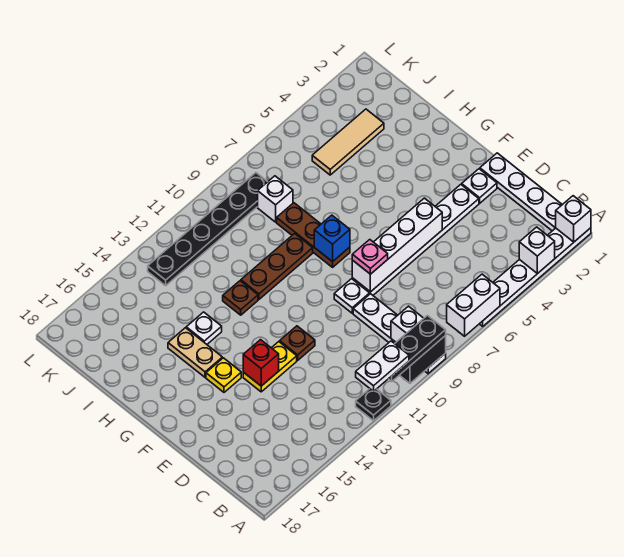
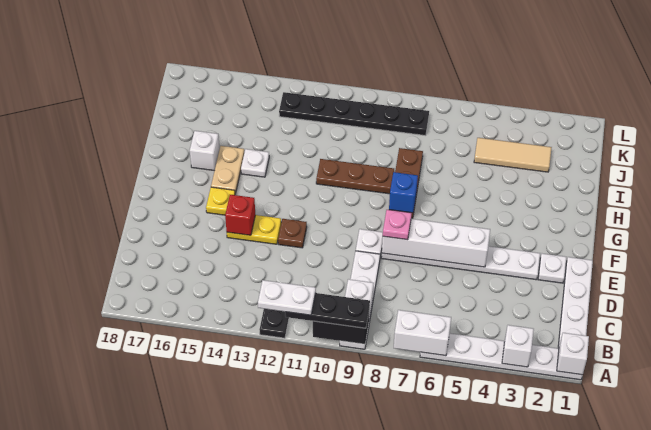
brown plate H12 level 1 -> none
white brick J8 level 1 -> white brick H16 level 1

